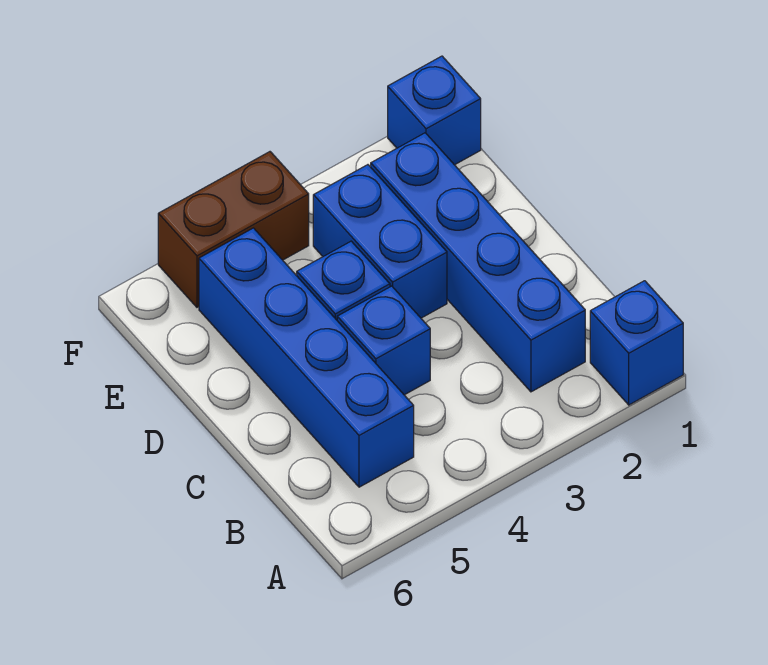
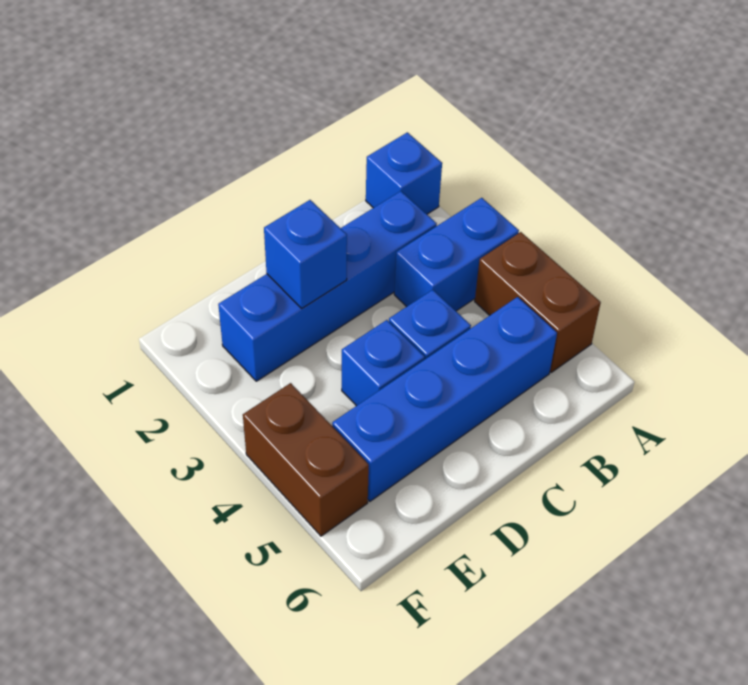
none -> brown brick A4:A5 level 1
blue brick D3:E3 level 1 -> blue brick A3:B3 level 1
blue brick F1 level 1 -> blue brick D2 level 2

